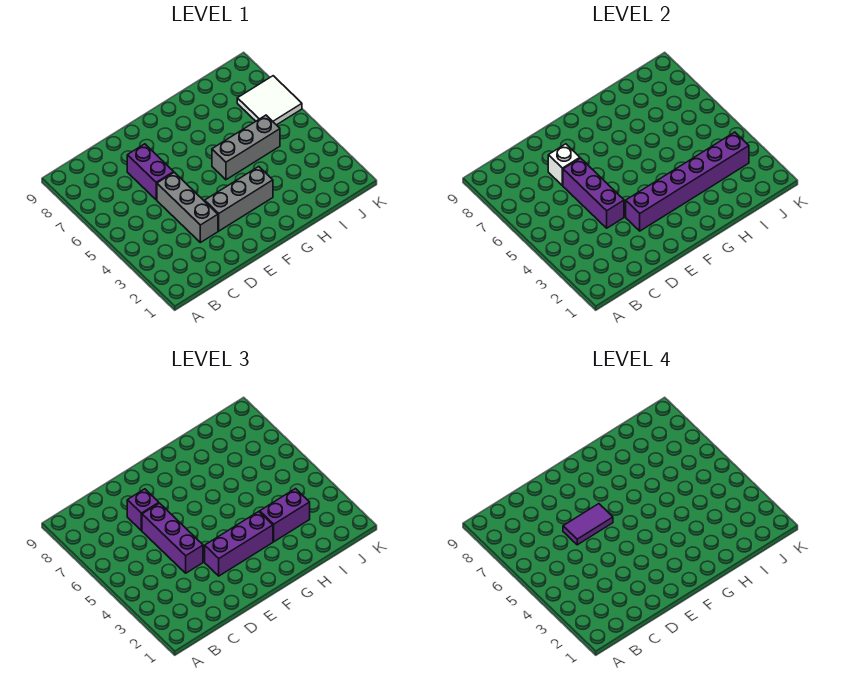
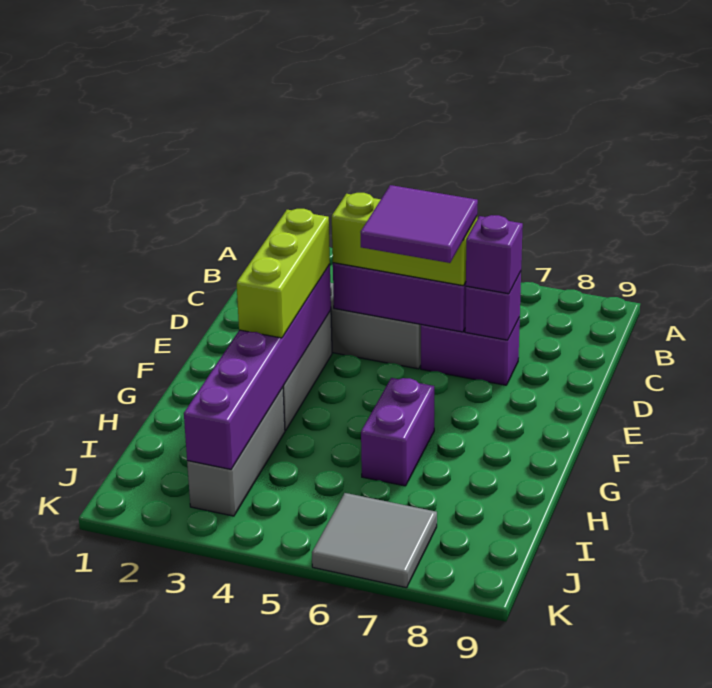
purple brick D4:D6 level 3 -> lime brick D4:D6 level 3
purple tile D6:E6 level 4 -> purple tile D5:E6 level 4
white brick D7 level 2 -> purple brick D7 level 2
purple brick E3:G3 level 3 -> lime brick E3:G3 level 3
grey brick G5:I5 level 1 -> grey brick H3:J3 level 1
purple brick H3:I3 level 3 -> purple brick G6:H6 level 1
white tile J6:K7 level 1 -> grey tile J6:K7 level 1

